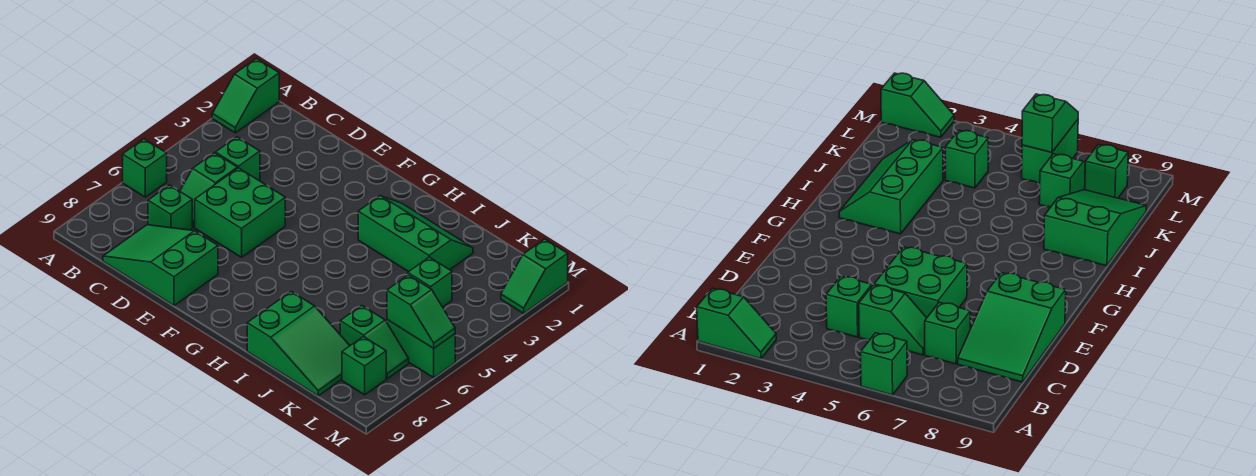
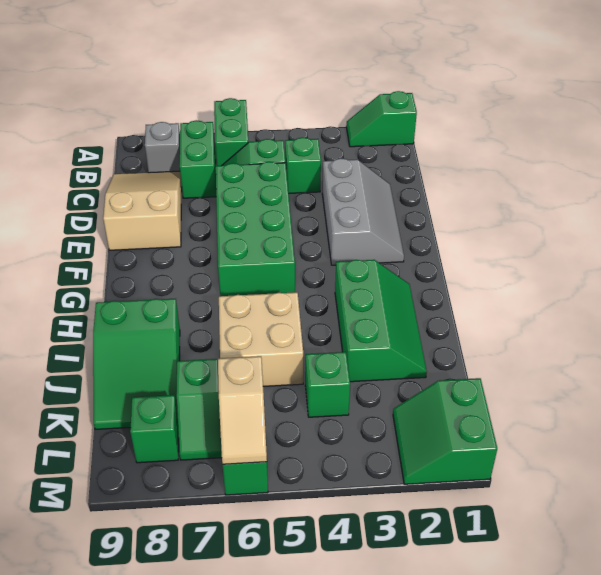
green brick A6 level 1 -> green brick A6:B6 level 1
none -> grey brick B8 level 1
green brick C7 level 1 -> green brick B7:C7 level 1
green slope C8:E9 level 1 top E -> tan slope C8:E9 level 1 top E
none -> grey slope D2:F3 level 1 top 3
green brick D5:E6 level 1 -> green brick D5:G6 level 1
none -> tan brick I5:J6 level 1
green slope L6:M6 level 2 top L -> tan slope L6:M6 level 2 top L
green slope M1:M2 level 1 top 1 -> green slope L1:M2 level 1 top 1

